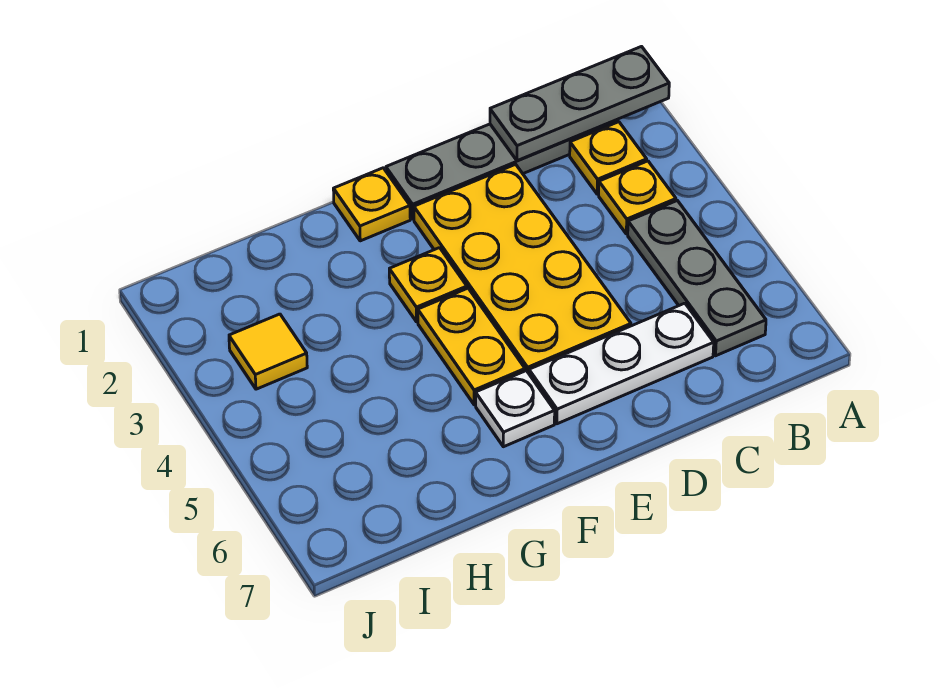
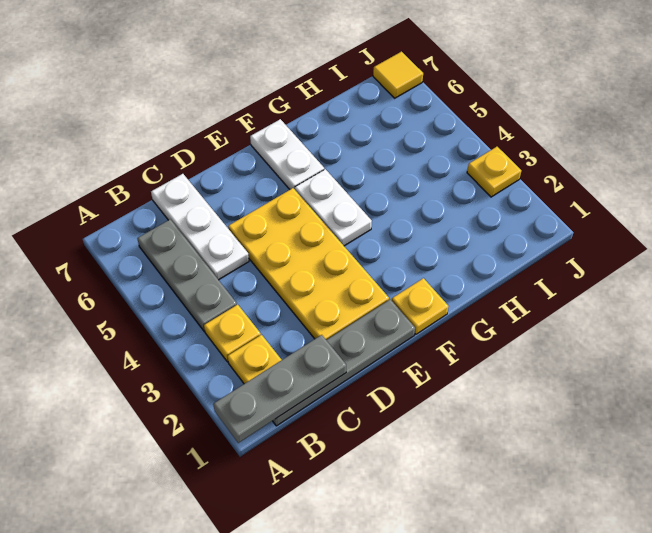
white plate C6:E6 level 1 -> white plate C5:C7 level 1
yellow plate F3 level 1 -> yellow plate J3 level 1
yellow plate F4:F5 level 1 -> white plate F4:F5 level 1
white plate F6 level 1 -> white plate F6:F7 level 1
yellow tile I3 level 1 -> yellow tile J7 level 1

